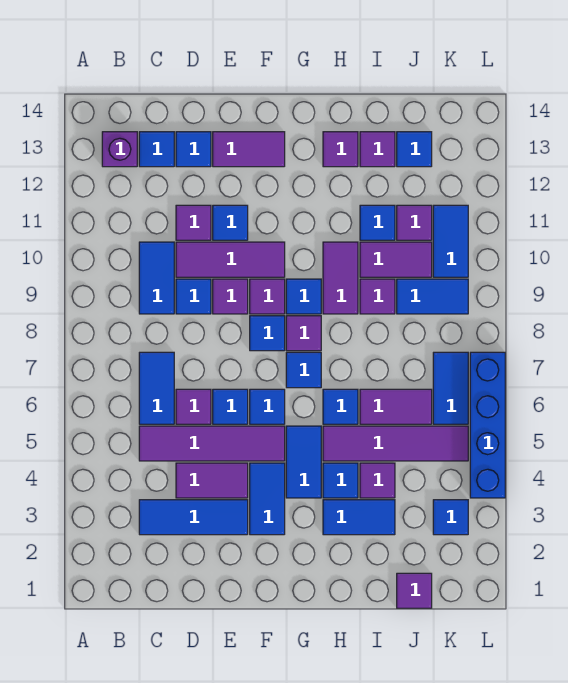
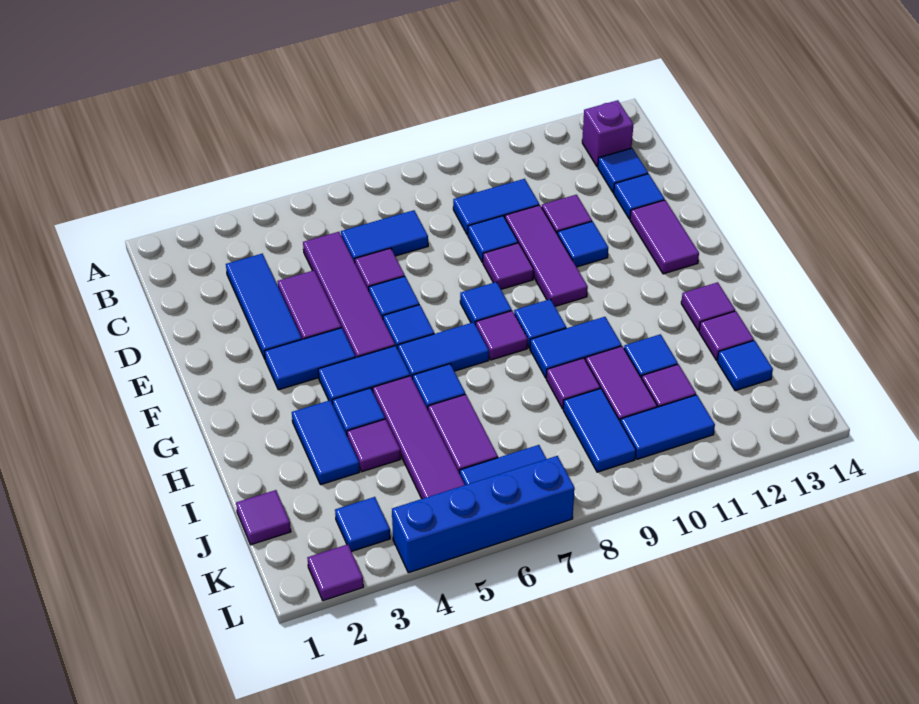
purple tile F9 level 1 -> purple tile L2 level 1
blue tile G7 level 1 -> blue tile G6:G7 level 1
purple tile H9:H10 level 1 -> blue tile H9:H10 level 1

